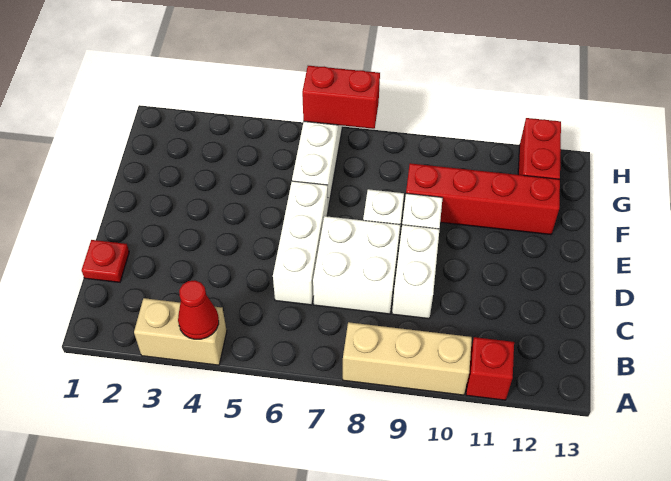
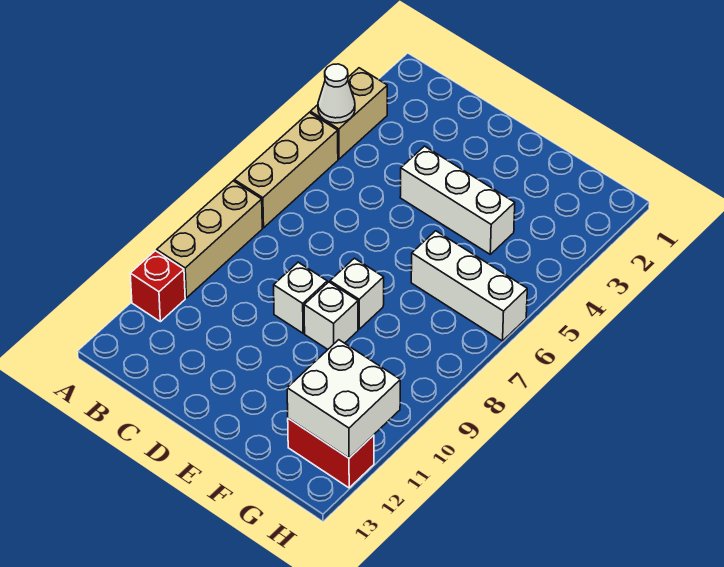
red cone A4 level 2 -> white cone A4 level 2
none -> tan brick A5:A7 level 1
red plate C1 level 1 -> none
white brick C6:E6 level 1 -> white brick D4:F4 level 1
white brick C7:D8 level 1 -> white brick G11:H12 level 2
white brick C9:D9 level 1 -> white brick D9 level 1
red brick F9:F12 level 1 -> none
red brick H6:H7 level 2 -> none

